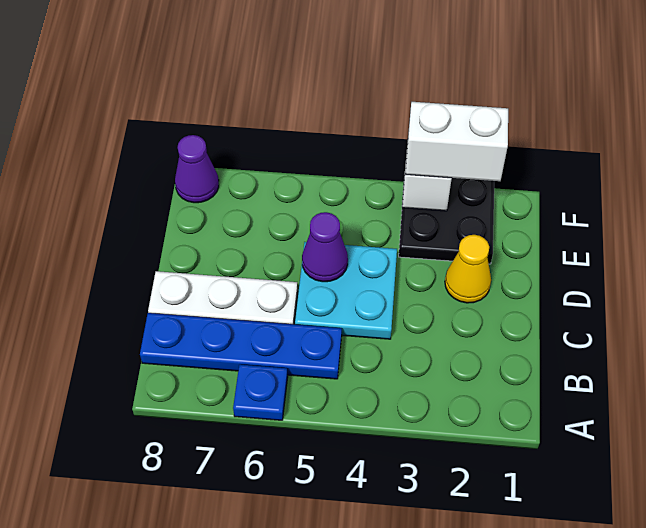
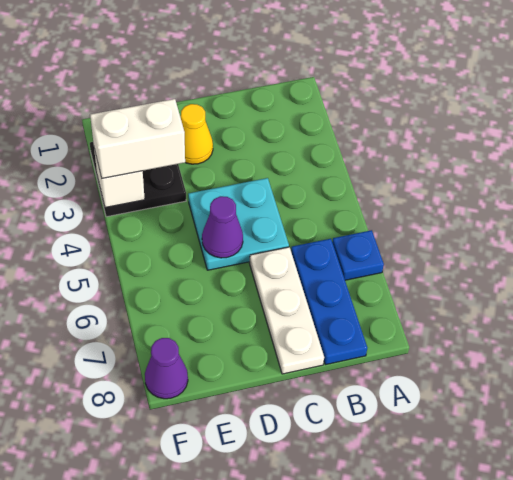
blue plate B5:B8 level 1 -> blue plate B6:B8 level 1
white brick F2:F3 level 3 -> white brick E3:F3 level 3

